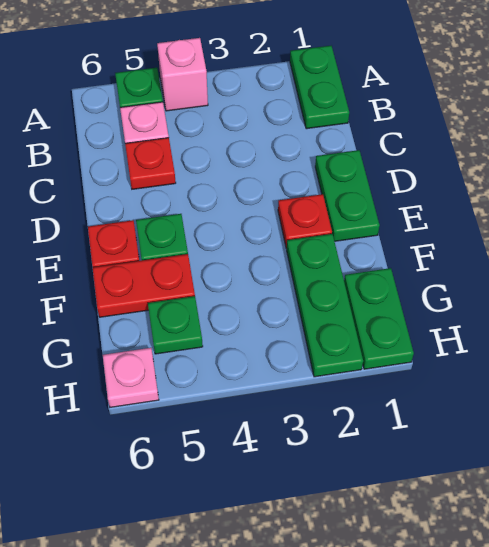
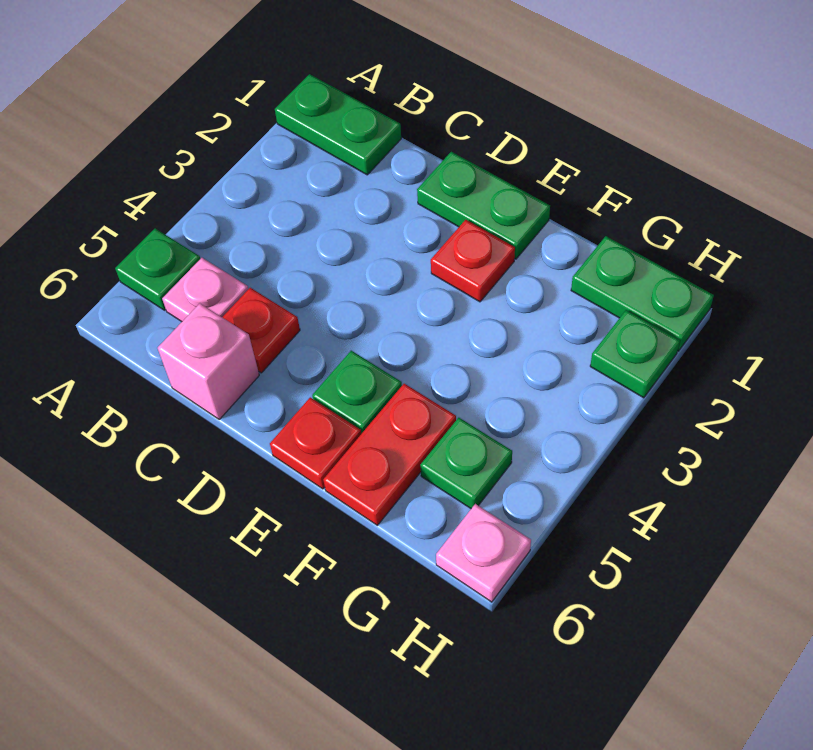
pink brick A4 level 1 -> pink brick C6 level 1
green plate F2:H2 level 1 -> green plate H2 level 1

